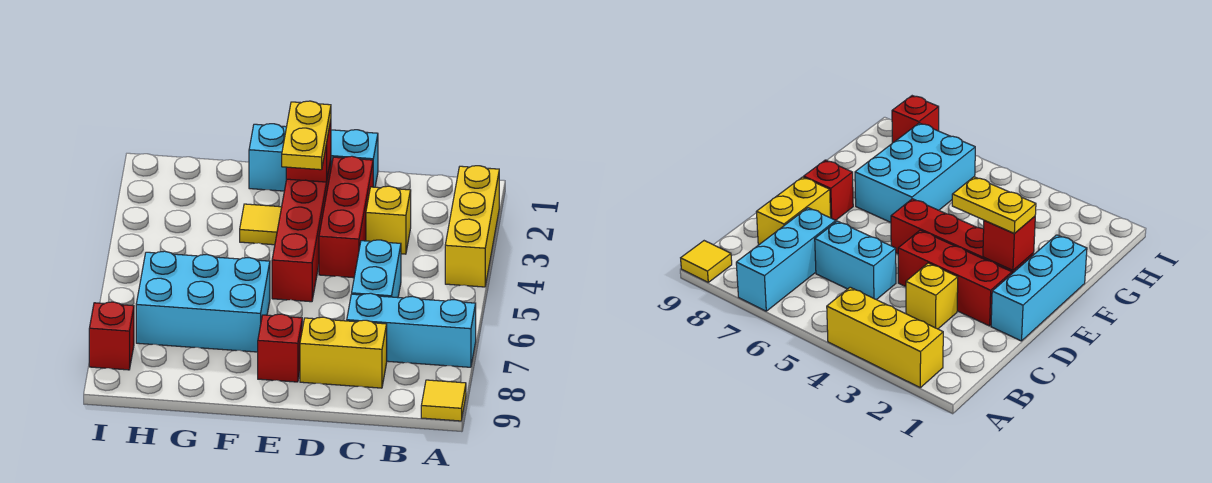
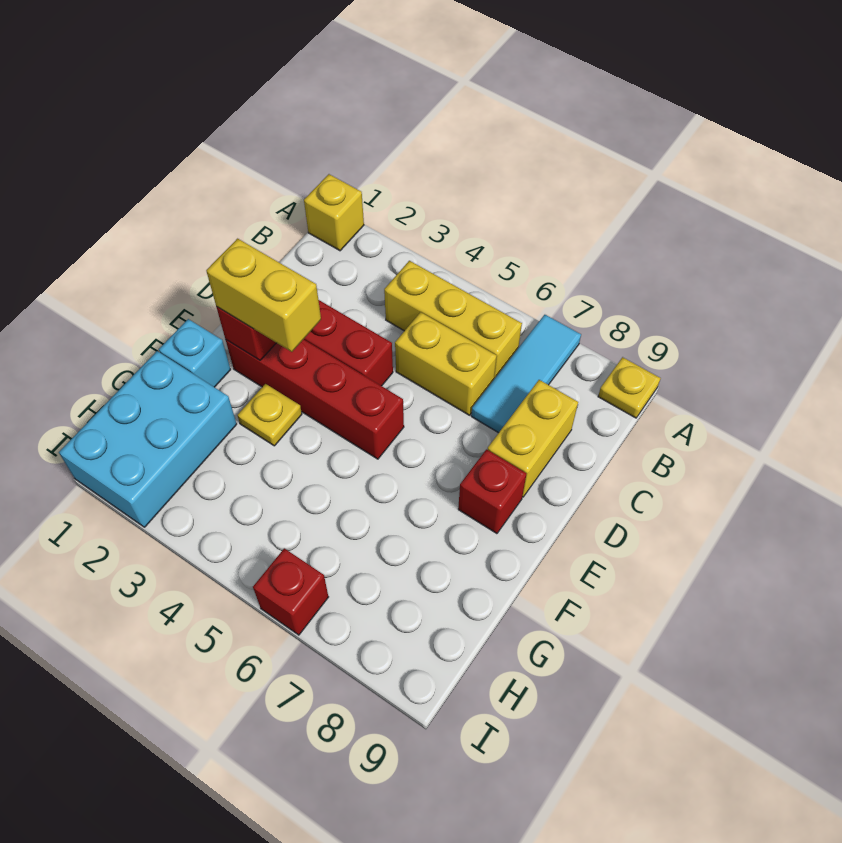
yellow brick A2:A4 level 1 -> yellow brick B4:B6 level 1
cyan brick A7:C7 level 1 -> cyan tile A7:C7 level 1
yellow tile A9 level 1 -> yellow plate A9 level 1
yellow brick C3 level 1 -> yellow brick A1 level 1
cyan brick C5:C6 level 1 -> yellow brick C5:C6 level 1
cyan brick D1:F1 level 1 -> cyan brick F1 level 1
yellow plate E2:E3 level 3 -> yellow brick E2:E3 level 3
yellow tile F3 level 1 -> yellow plate F3 level 1
cyan brick F6:H7 level 1 -> cyan brick G1:I2 level 1
red brick I8 level 1 -> red brick I6 level 1

